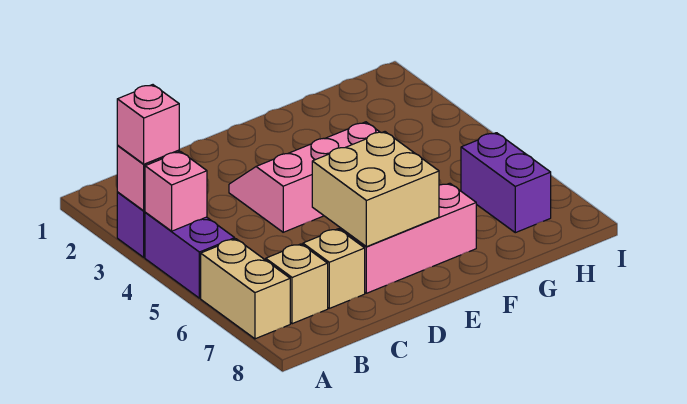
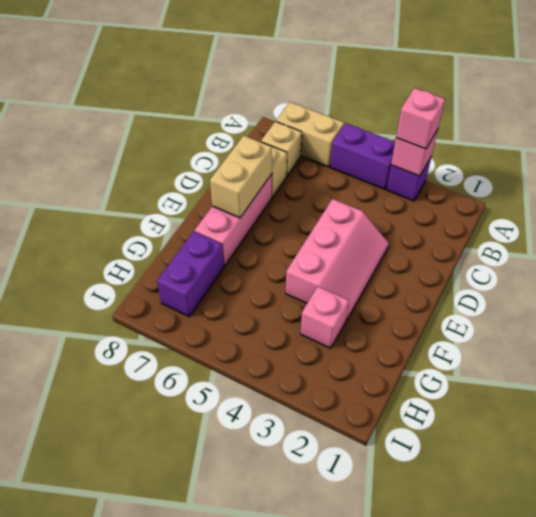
pink brick A4 level 2 -> pink brick G3 level 1
tan brick D6:E7 level 2 -> tan brick D7:E7 level 2
purple brick H6:H7 level 1 -> purple brick G7:H7 level 1

